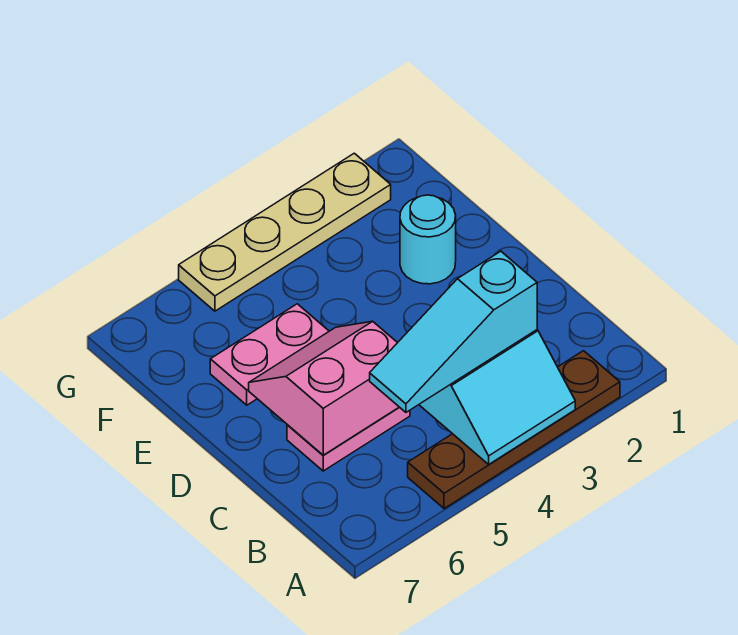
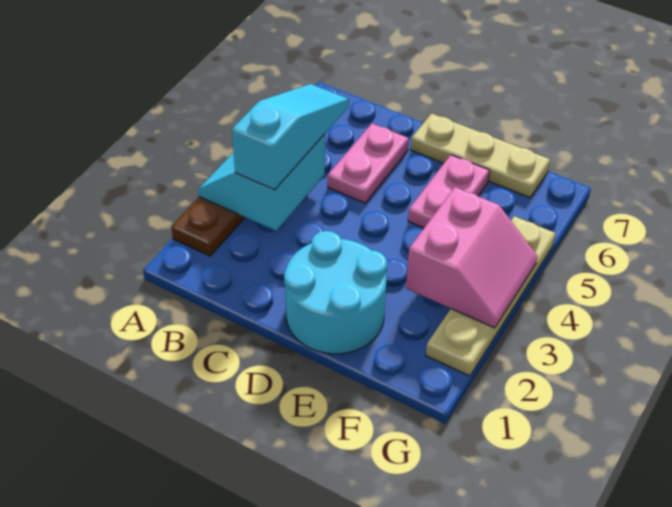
pink slope C5:D6 level 2 top C -> pink slope F3:G4 level 2 top F
none -> tan plate D7:F7 level 1
cyan round brick E2 level 1 -> cyan round brick D1:E2 level 1

